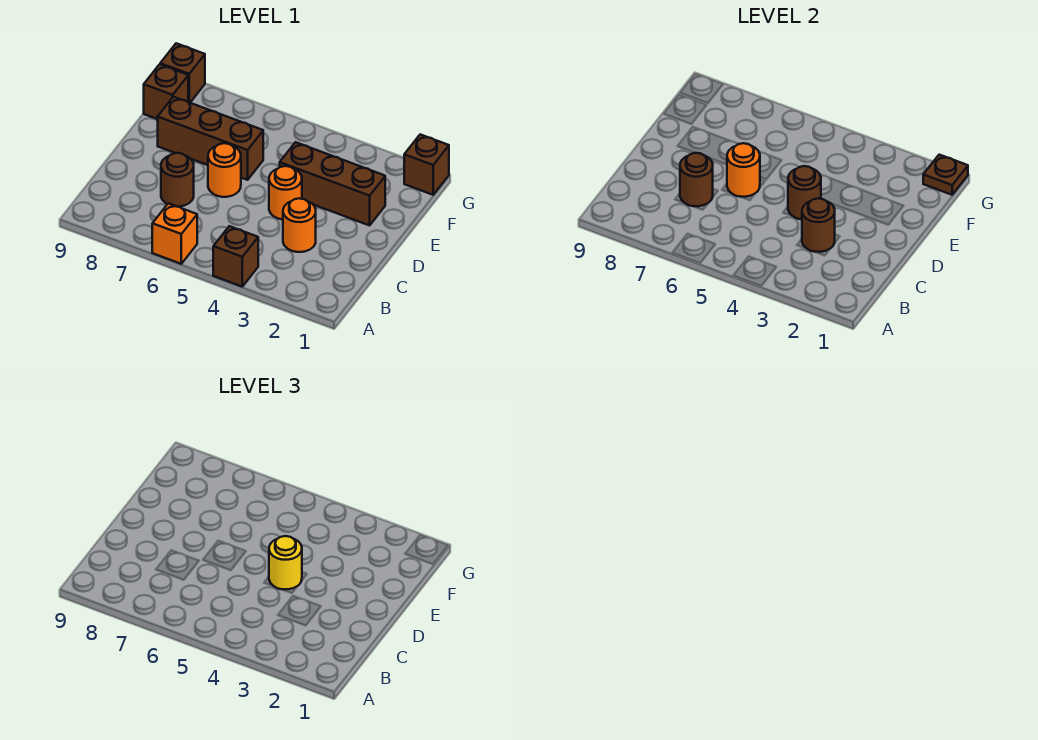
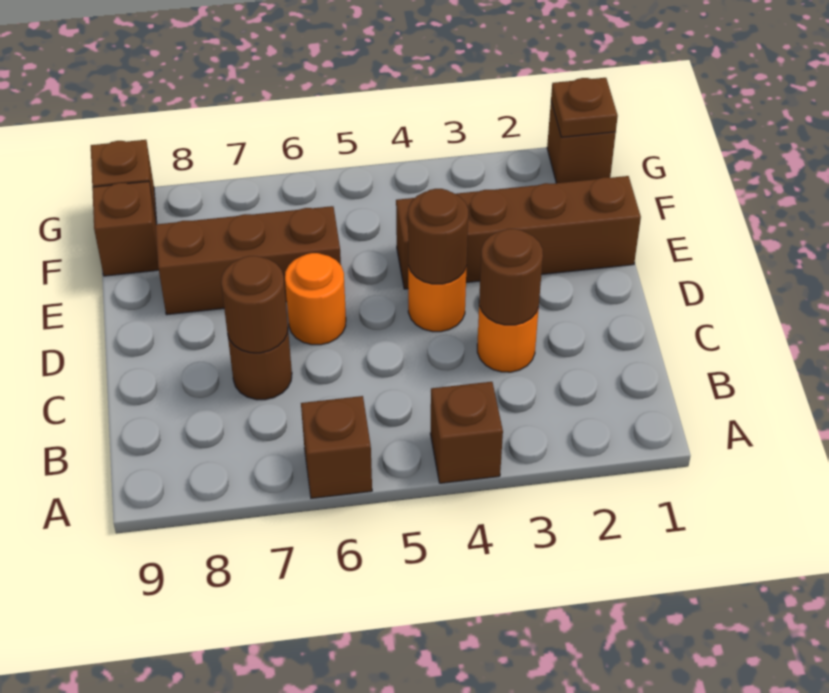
orange brick A6 level 1 -> brown brick A6 level 1
yellow round brick D4 level 3 -> none
orange round brick D6 level 2 -> none
brown brick E2:E4 level 1 -> brown brick E1:E4 level 1

